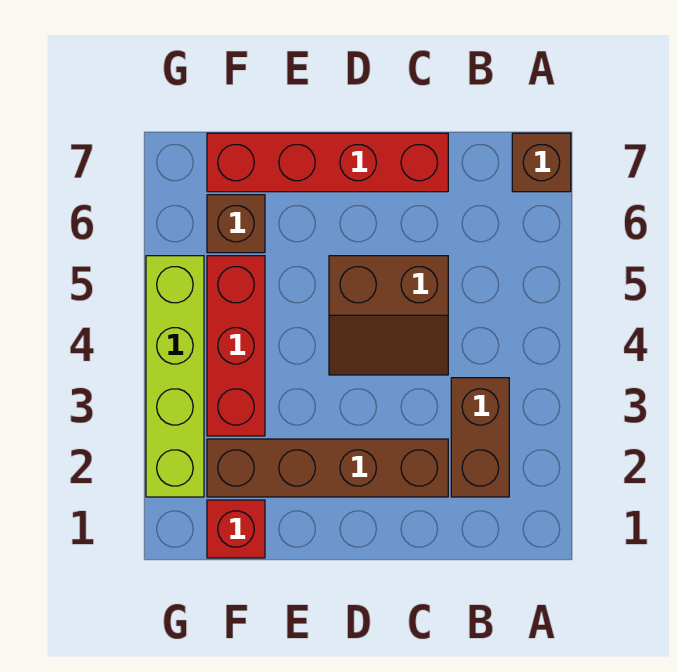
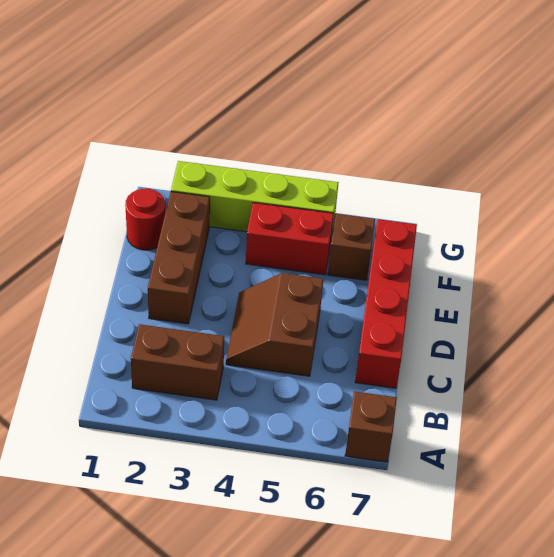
brown brick C2:F2 level 1 -> brown brick D2:F2 level 1
red brick F1 level 1 -> red round brick F1 level 1
red brick F3:F5 level 1 -> red brick F4:F5 level 1

